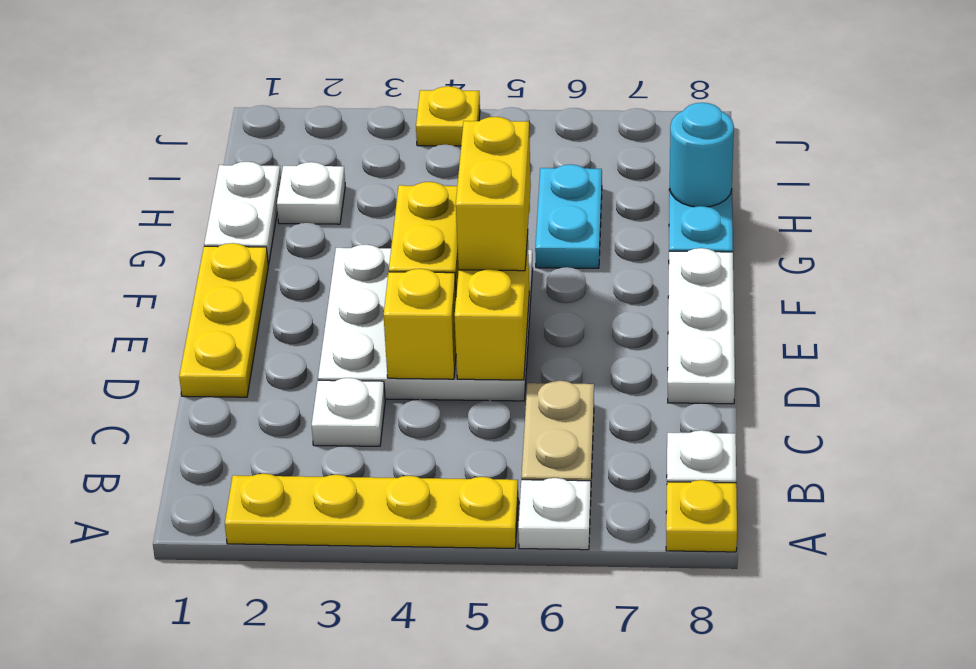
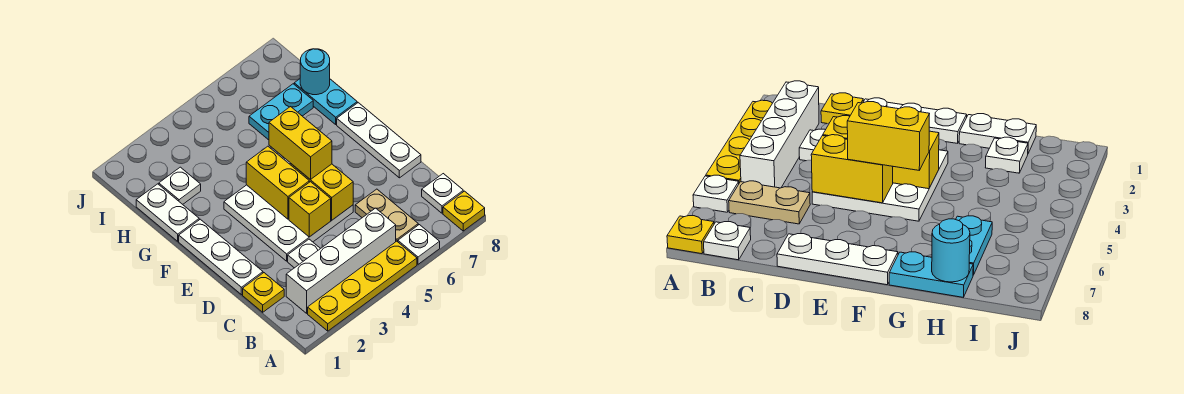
none -> white brick B2:B5 level 1
yellow plate D1:F1 level 1 -> white plate D1:F1 level 1
cyan plate G6:H6 level 1 -> cyan plate H6:H7 level 1
yellow plate J4 level 1 -> yellow plate C1 level 1

